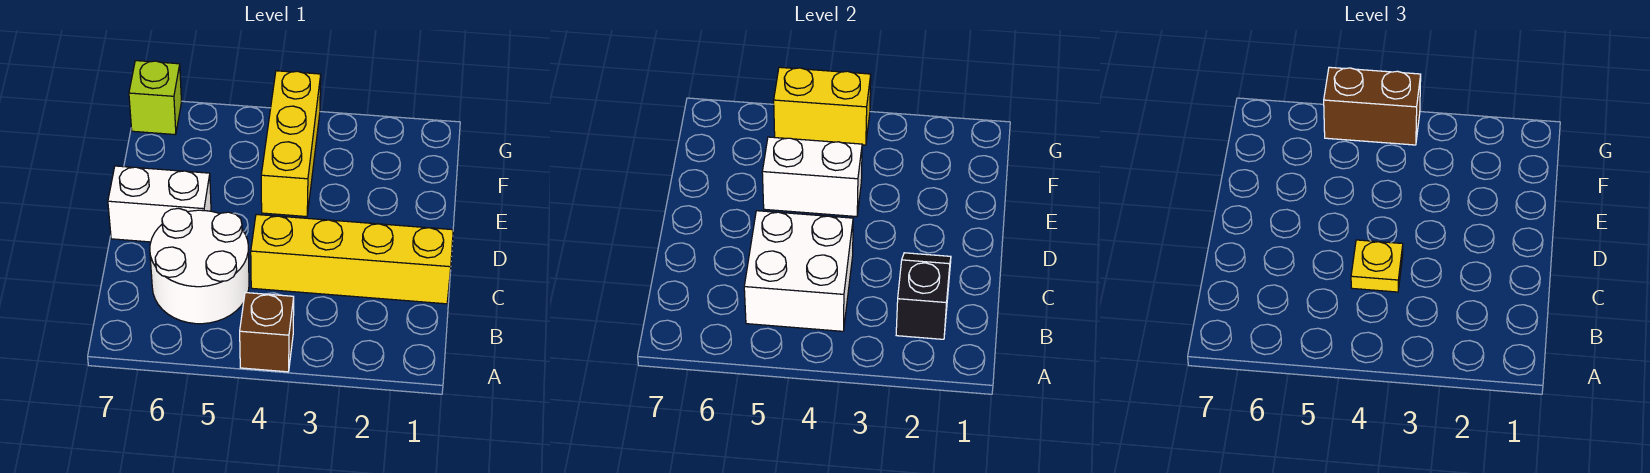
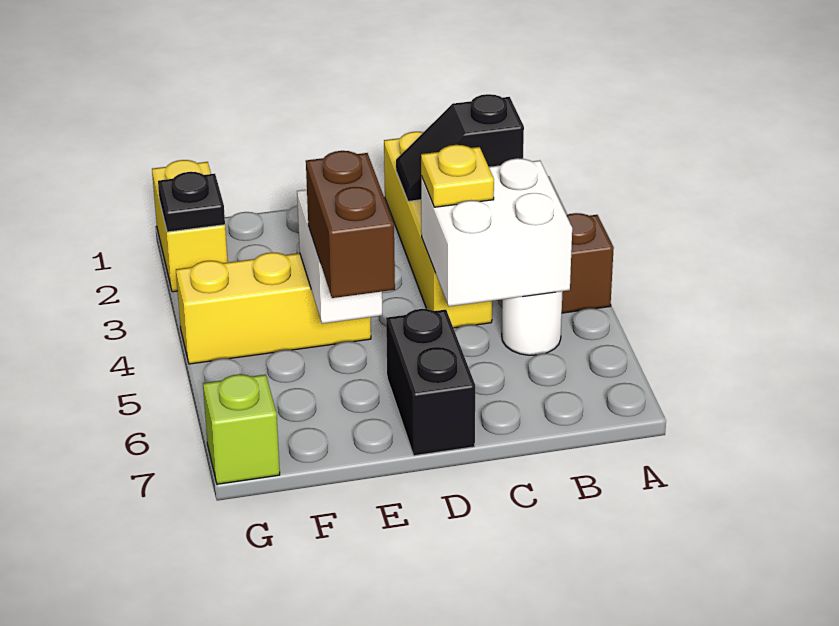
white round brick B5:C6 level 1 -> white round brick B5 level 1
white brick D6:D7 level 1 -> black brick D6:D7 level 1
none -> black plate G2 level 2
yellow brick G4:G5 level 2 -> yellow brick G1:G2 level 1
brown brick G4:G5 level 3 -> brown brick E5:E6 level 3

